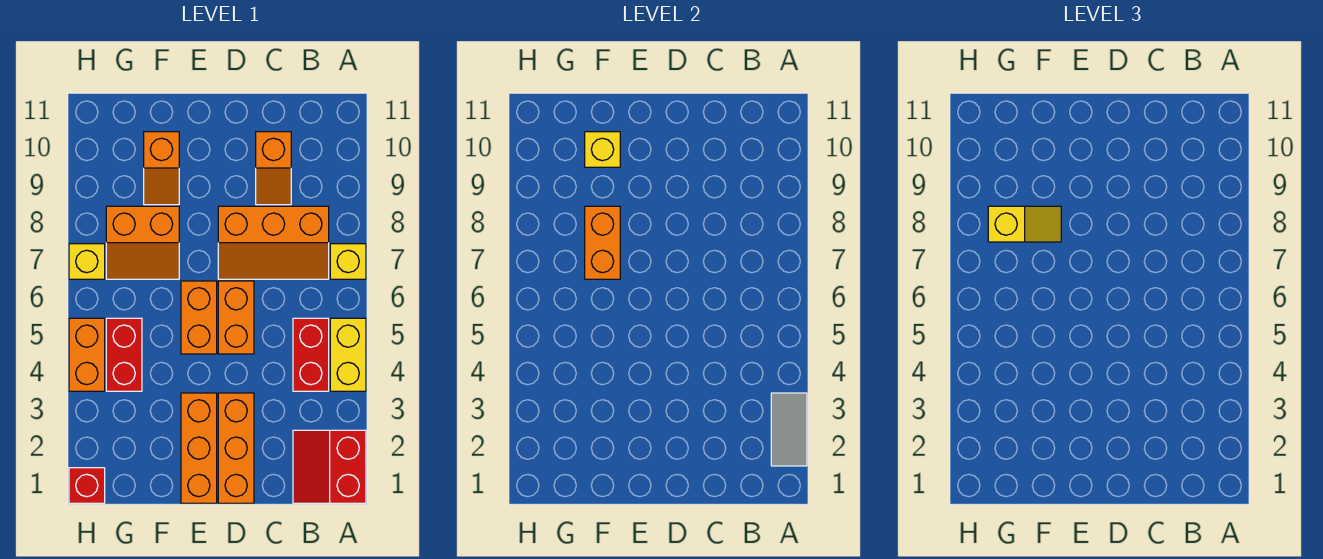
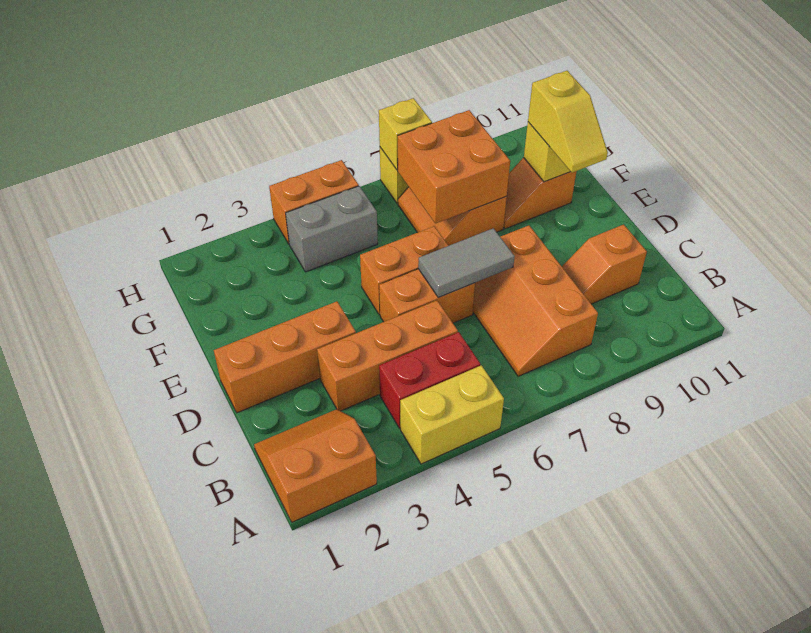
red slope A1:B2 level 1 top A -> orange slope A1:B2 level 1 top A
grey tile A2:A3 level 2 -> grey tile D6:D7 level 2
yellow brick A7 level 1 -> yellow brick H7 level 2
orange brick E1:E3 level 1 -> orange brick C3:C5 level 1
orange brick F7:F8 level 2 -> orange brick F7:G8 level 2
yellow slope F8:G8 level 3 top G -> yellow slope E10:F10 level 3 top F
red brick G4:G5 level 1 -> grey brick G4:G5 level 1
red brick H1 level 1 -> none

